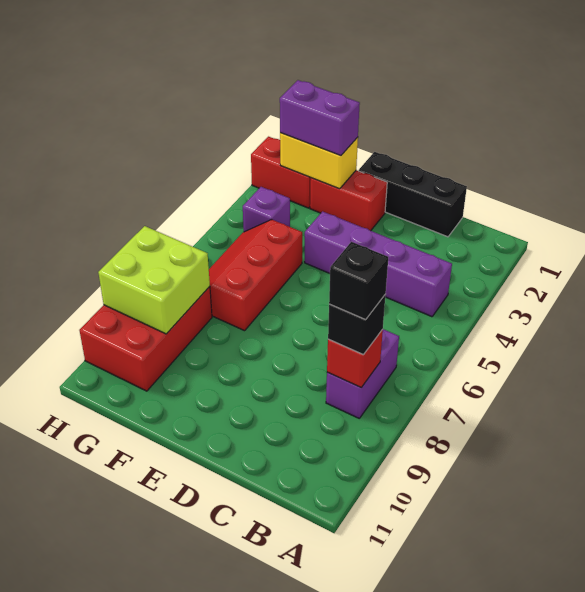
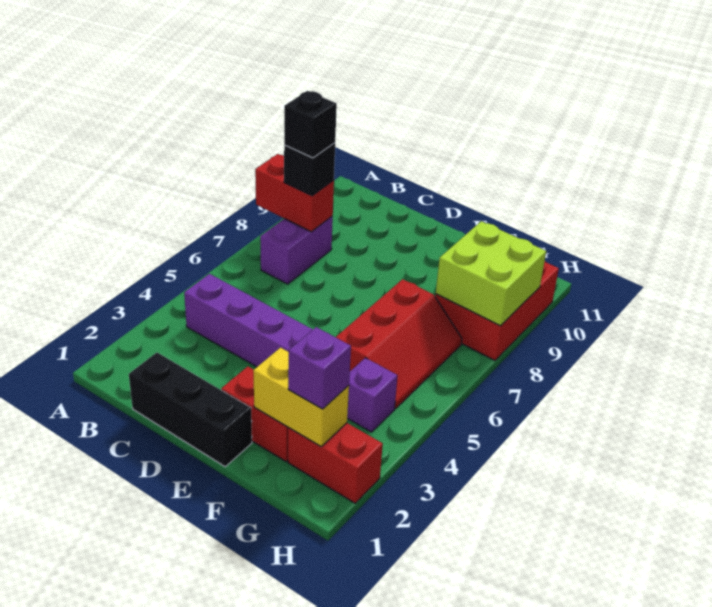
red brick B8 level 2 -> red brick A8:B8 level 2
purple brick F2:G2 level 3 -> purple brick G2 level 3

